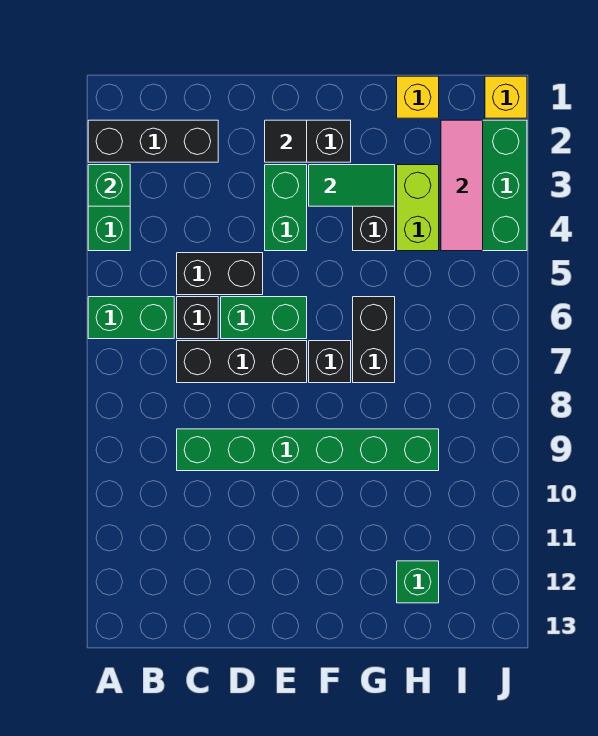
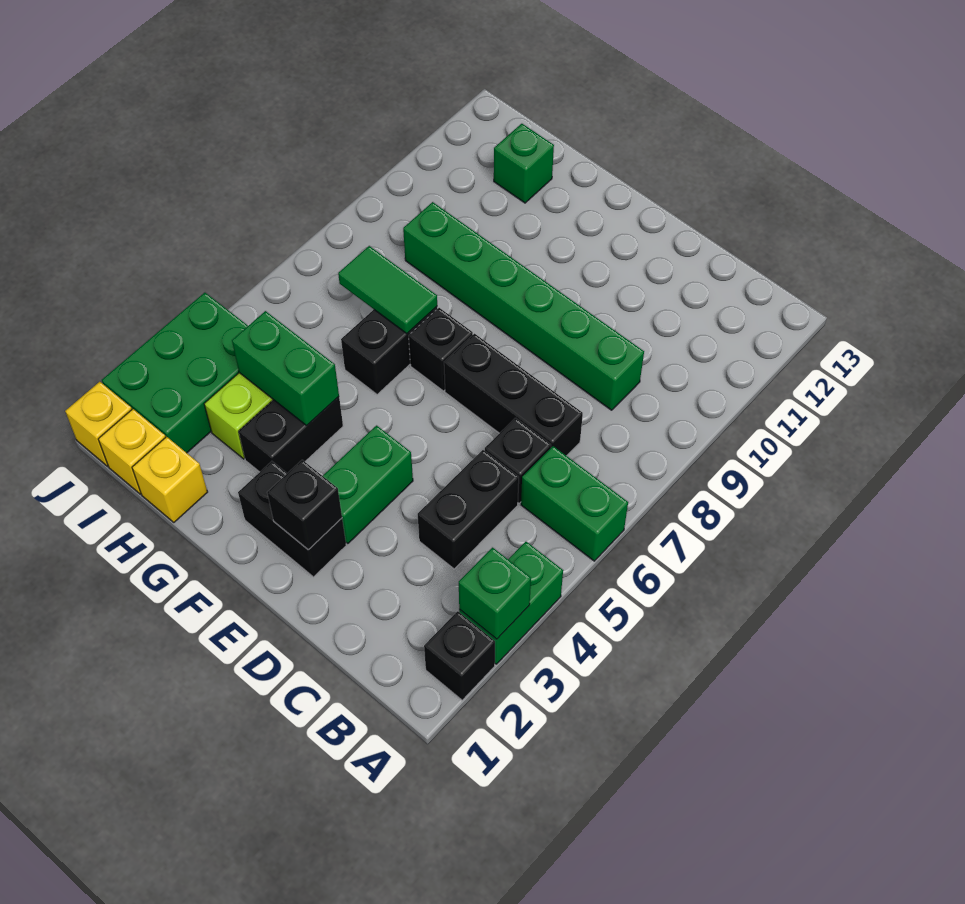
black brick A2:C2 level 1 -> black brick A2 level 1
black brick C5:D5 level 1 -> black brick C4:C5 level 1
green brick D6:E6 level 1 -> green brick G4:H4 level 2
black tile E2 level 2 -> black brick E2 level 2
green tile F3:G3 level 2 -> green tile G7:H7 level 2
none -> yellow brick I1 level 1
pink tile I2:I4 level 2 -> none

